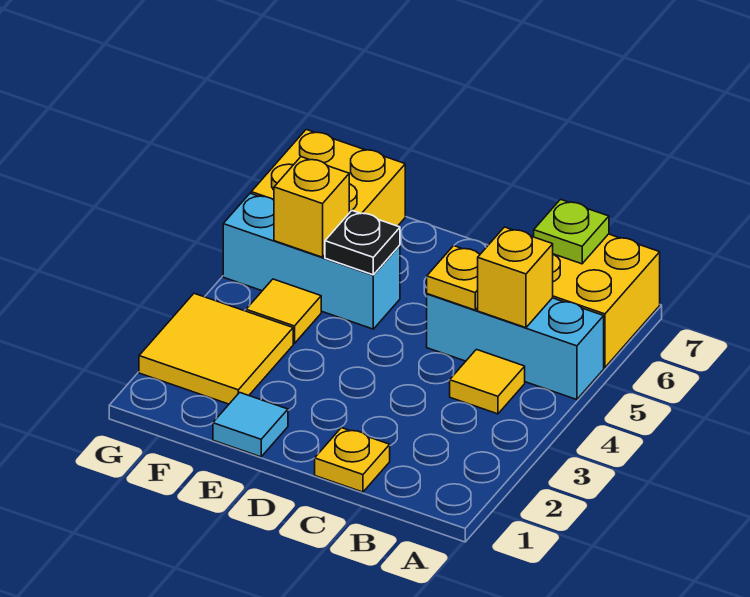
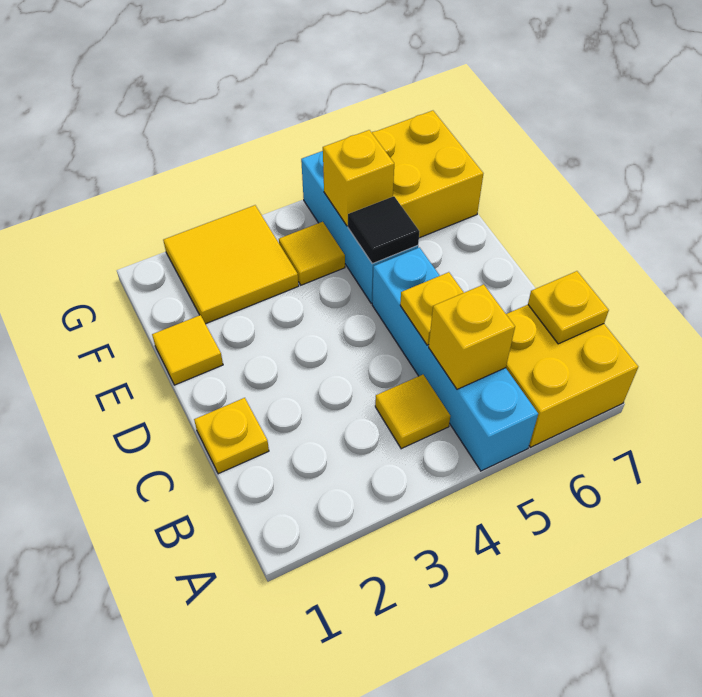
cyan brick A5:C5 level 1 -> cyan brick A5:D5 level 1
lime plate B7 level 2 -> yellow plate B7 level 2
cyan tile E1 level 1 -> yellow tile E1 level 1
black plate E5 level 2 -> black tile E5 level 2

